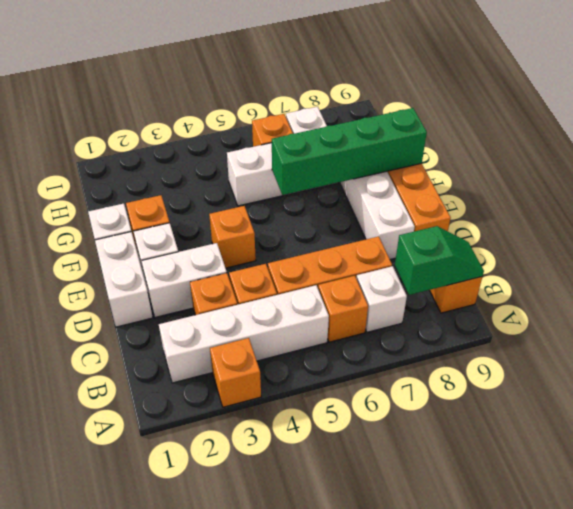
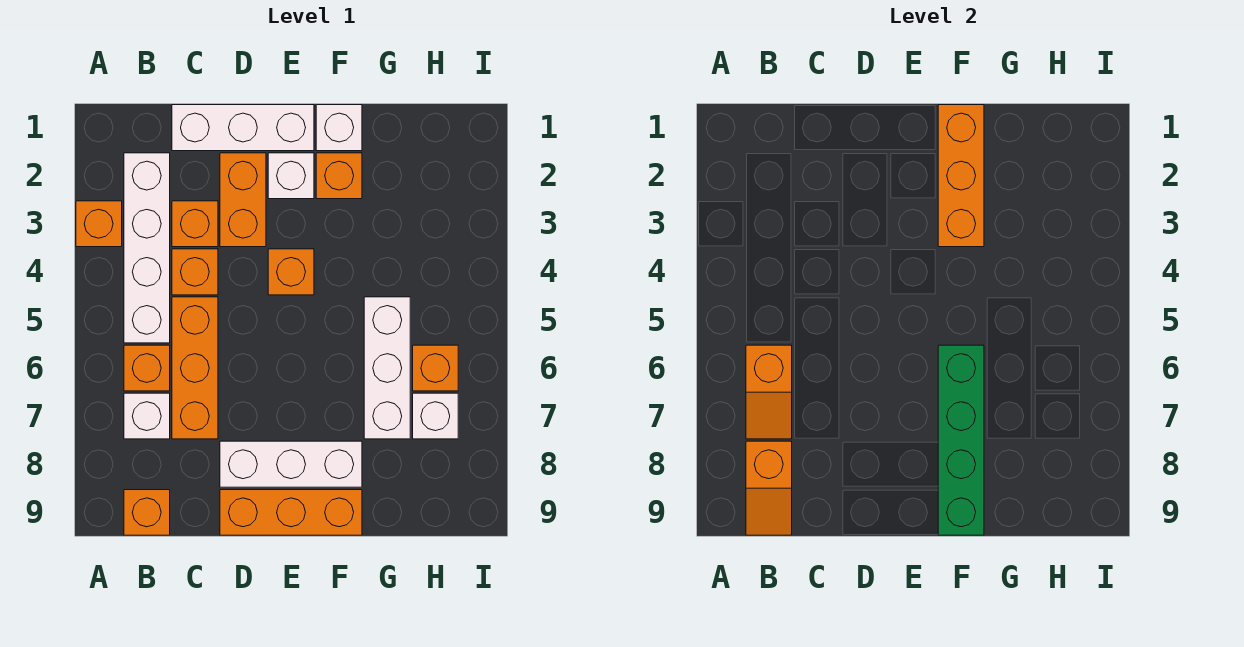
none -> orange slope B6:B7 level 2 top 6
green slope B8:B9 level 2 top 8 -> orange slope B8:B9 level 2 top 8
white brick D1:E1 level 1 -> white brick C1:E1 level 1
white brick D2:D3 level 1 -> orange brick D2:D3 level 1
none -> orange brick F1:F3 level 2

